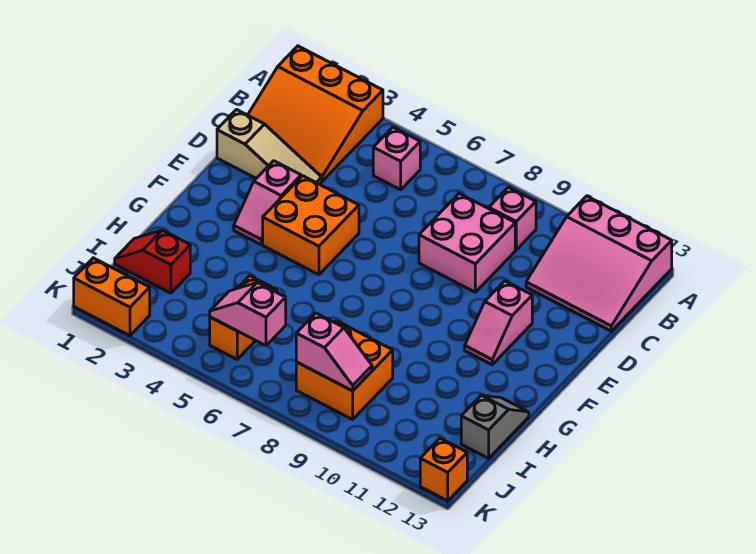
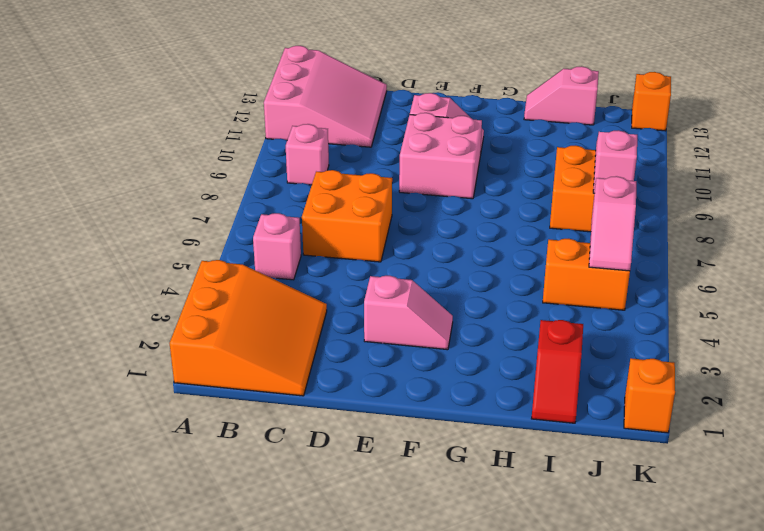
pink brick C8:D9 level 1 -> pink brick E9:F10 level 1
tan slope D1:D3 level 1 top 1 -> none
orange brick E4:F5 level 1 -> orange brick C6:D7 level 1
grey slope H13:I13 level 1 top I -> pink slope H13:I13 level 1 top I
orange brick K1:K2 level 1 -> orange brick K1 level 1

